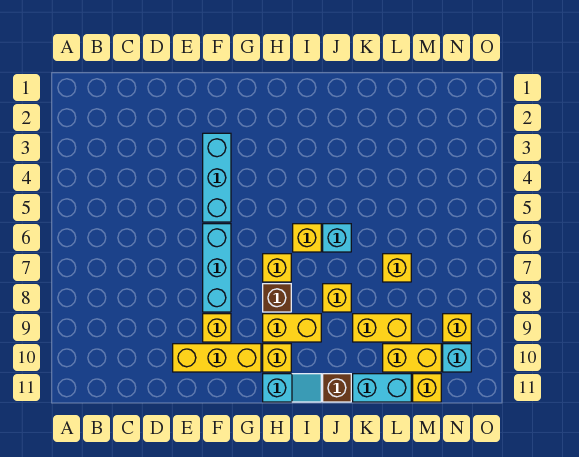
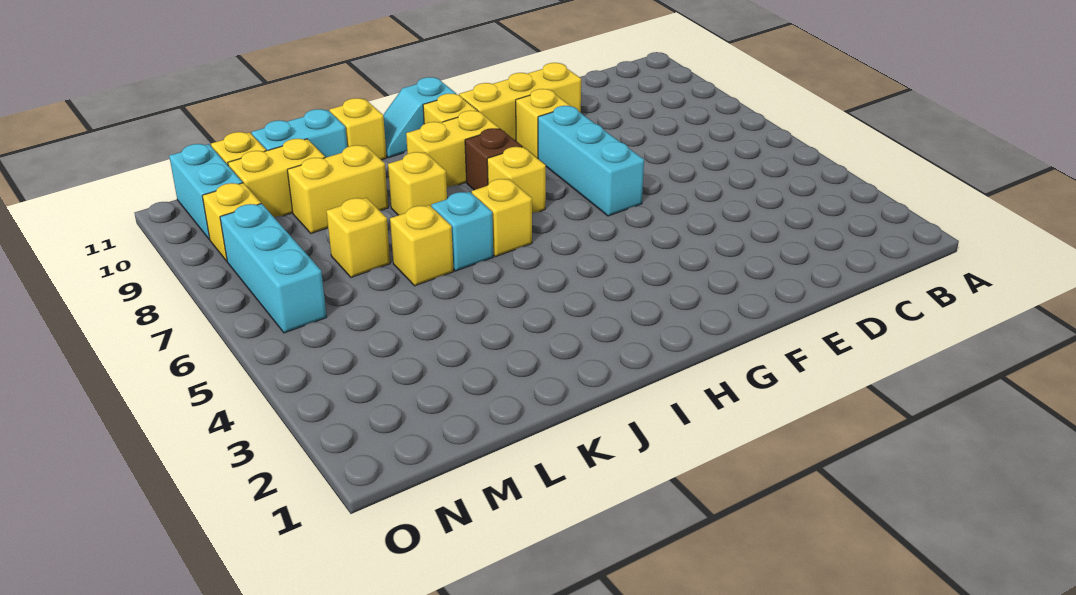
cyan brick F3:F5 level 1 -> cyan brick N6:N8 level 1
brown brick J11 level 1 -> yellow brick J11 level 1
none -> yellow brick K6 level 1
cyan brick N10 level 1 -> cyan brick N10:N11 level 1

